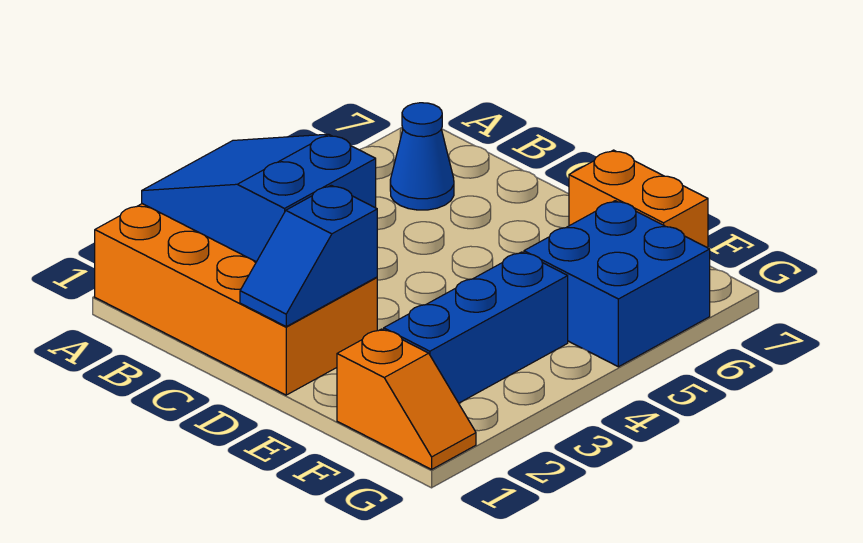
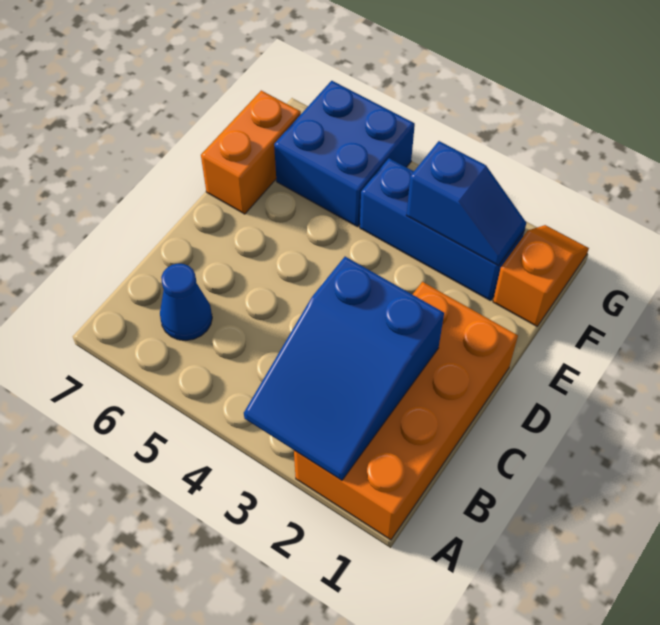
blue slope D1:D2 level 2 top 2 -> blue slope F2:F3 level 2 top 3

